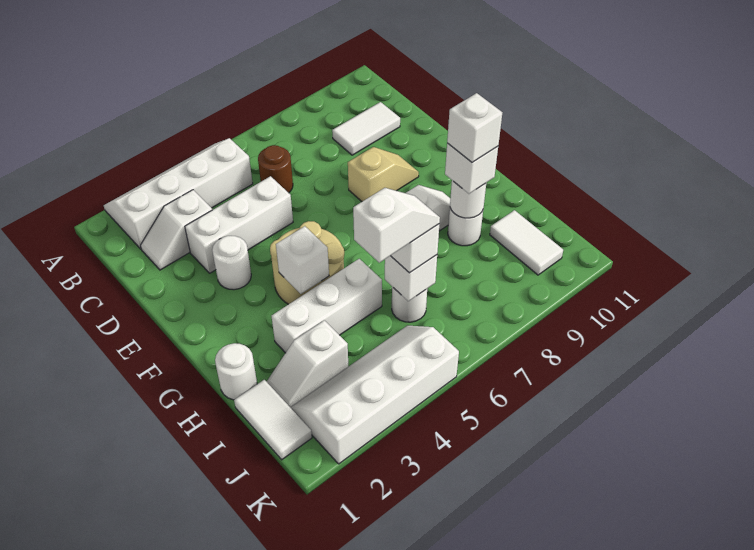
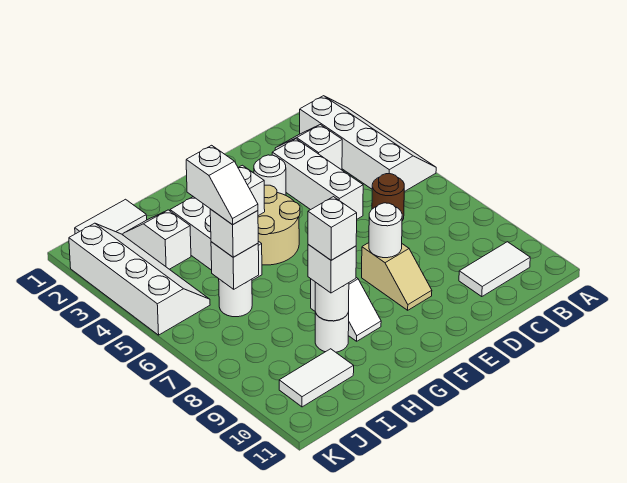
white tile C9:C10 level 1 -> white tile B10:C10 level 1
white round brick H1 level 1 -> white round brick E8 level 2

